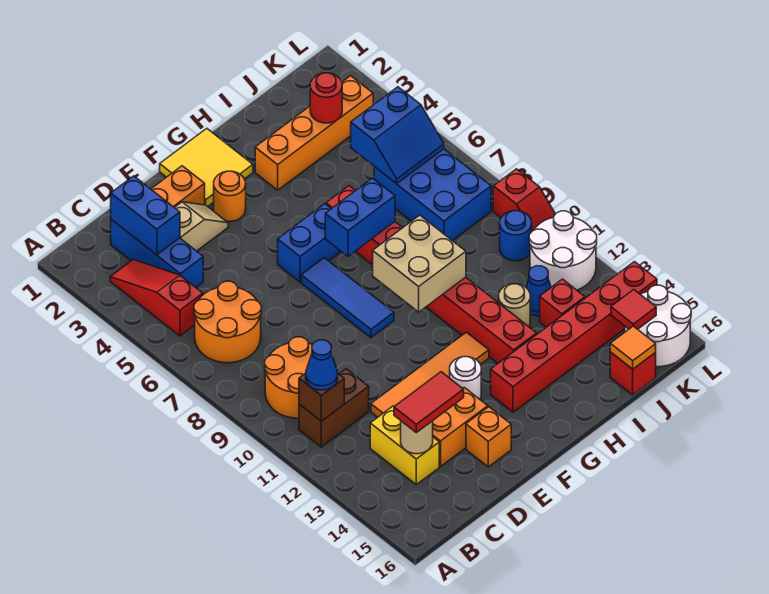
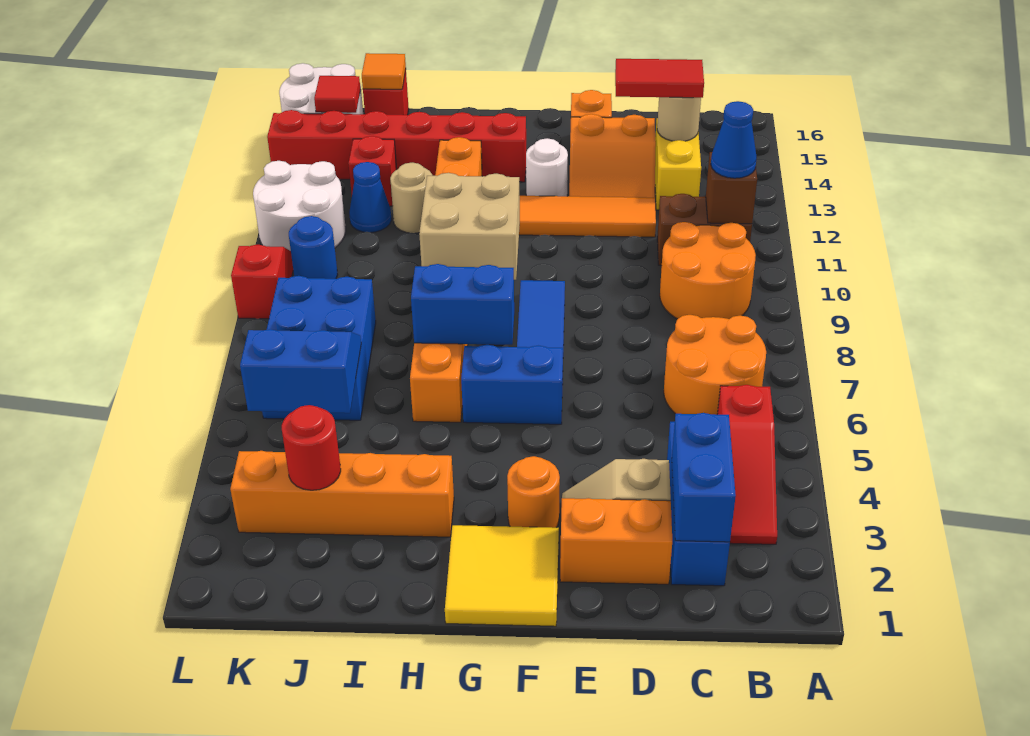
red brick H6:H13 level 1 -> orange brick H6:H13 level 1

